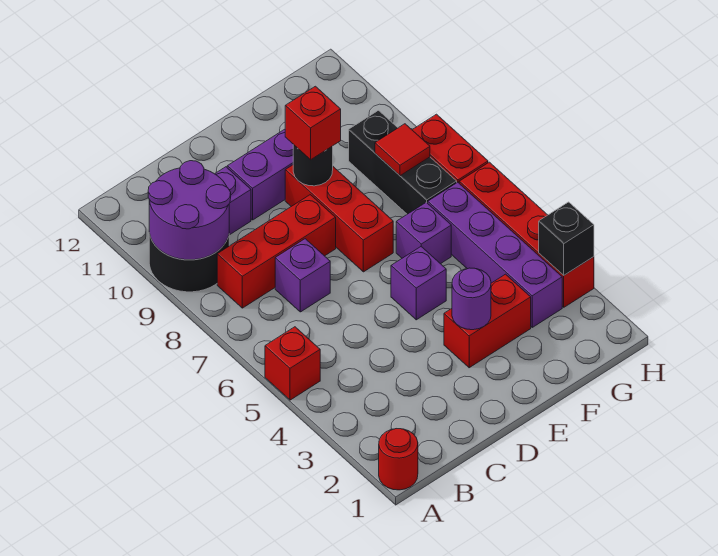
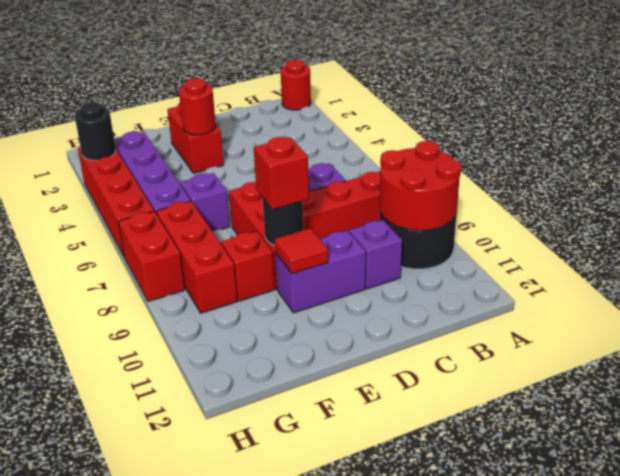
red brick A5 level 1 -> red brick F9 level 1
purple round brick A9:B10 level 2 -> red round brick A9:B10 level 2
red brick E3:F3 level 1 -> red brick E2:E3 level 1
purple round brick E3 level 2 -> red round brick E3 level 2
purple brick E5 level 1 -> none
black brick G7:G9 level 1 -> red brick G7:G9 level 1
red tile G8 level 2 -> red tile E10 level 2
black brick H3 level 2 -> black round brick H3 level 2

